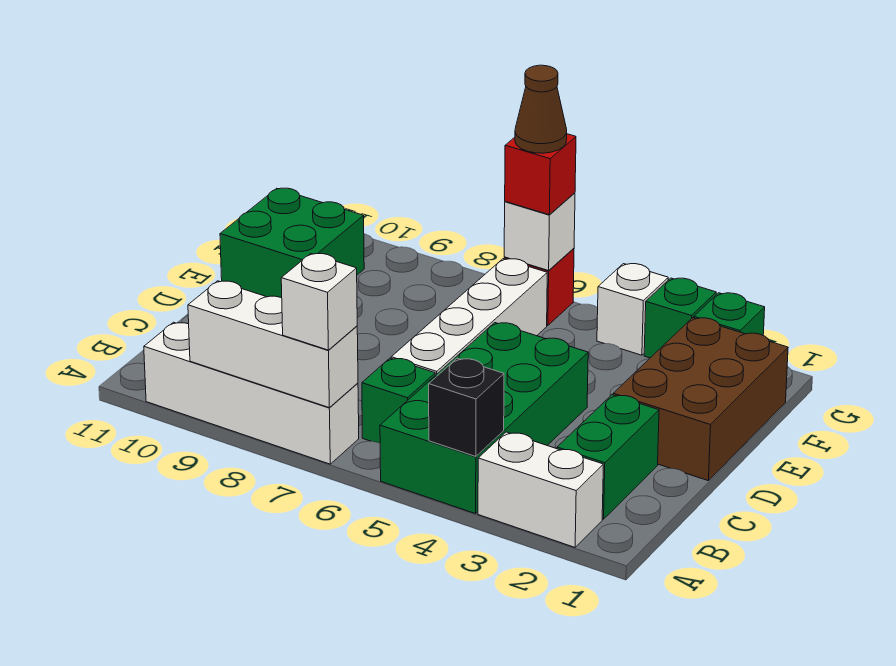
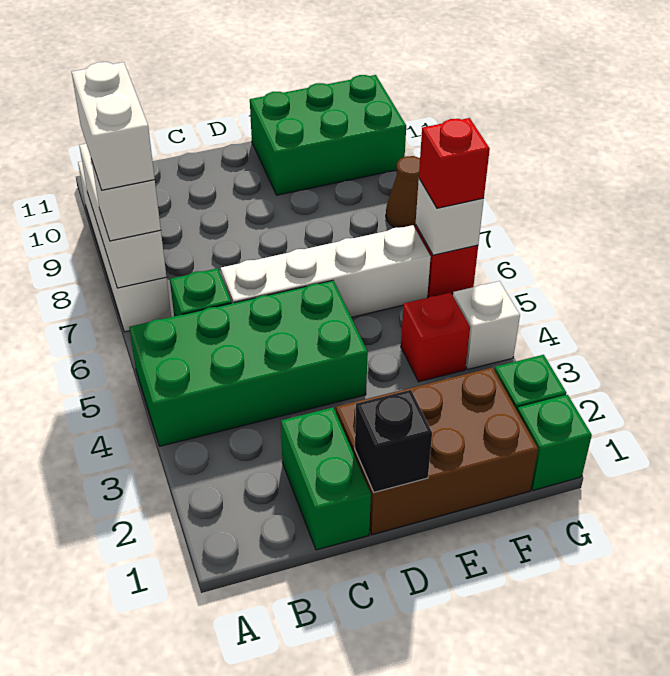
white brick A2:A3 level 1 -> white brick A7:A8 level 4
black brick A4 level 2 -> black brick D1 level 2
green brick B2:C2 level 1 -> green brick C1:C2 level 1
green brick E10:F11 level 1 -> green brick E10:G11 level 1
none -> red brick F4 level 1
green brick G3 level 1 -> green brick G1 level 1
brown cone G6 level 4 -> brown cone G8 level 1

